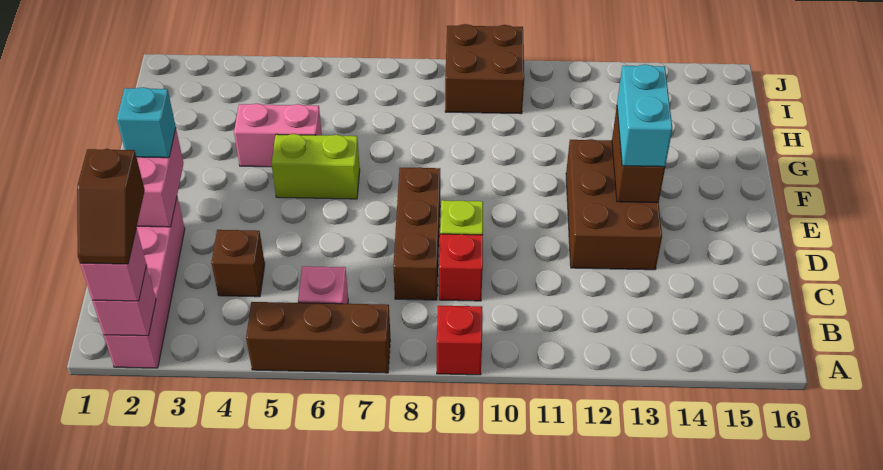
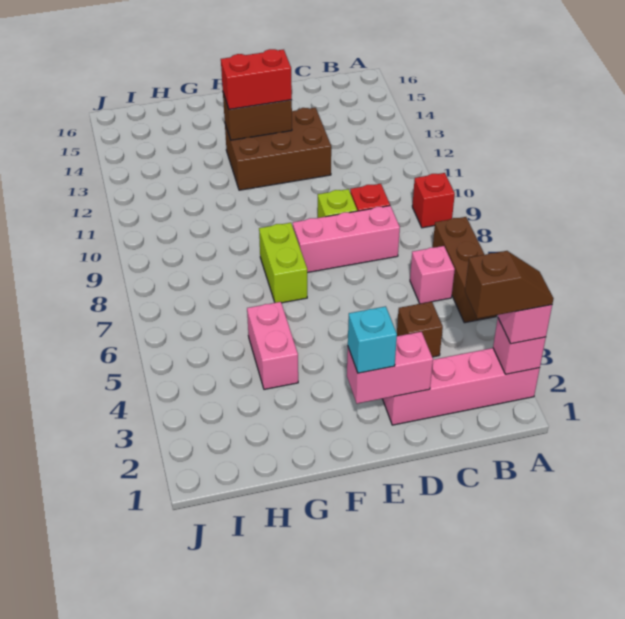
brown brick C8:E8 level 1 -> pink brick C8:E8 level 1
cyan brick E13:F13 level 3 -> red brick E13:F13 level 3
lime brick F5:F6 level 1 -> lime brick F7:F8 level 1
brown brick I9:J10 level 1 -> none

